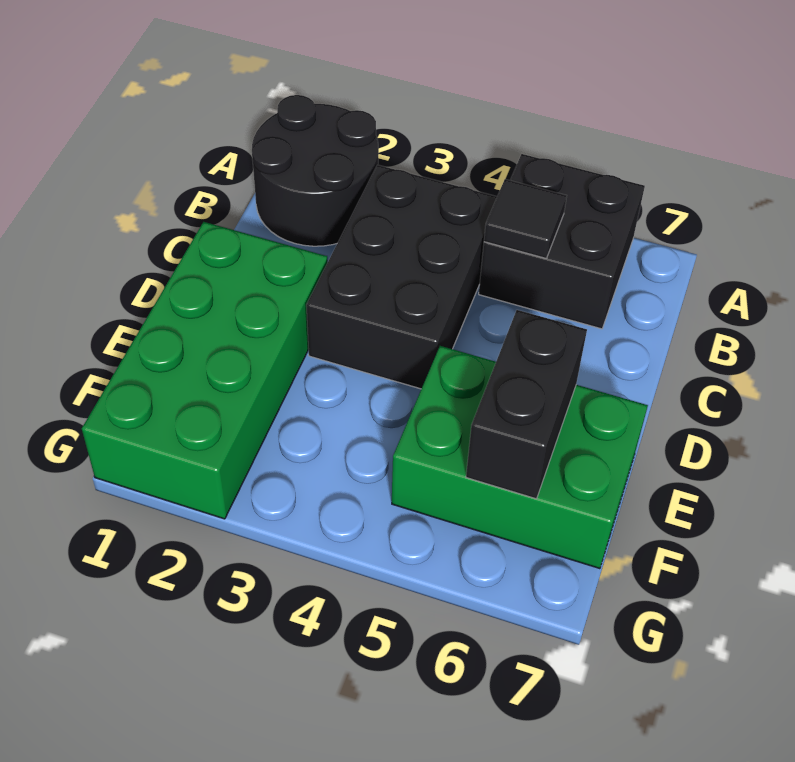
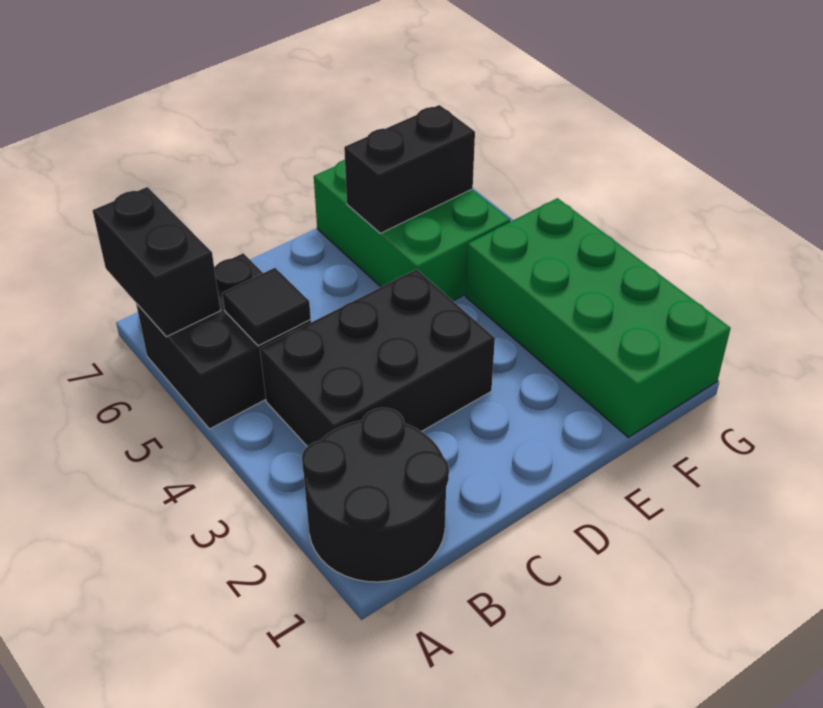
none -> black brick A6:A7 level 2
green brick D1:G2 level 1 -> green brick F1:G4 level 1

